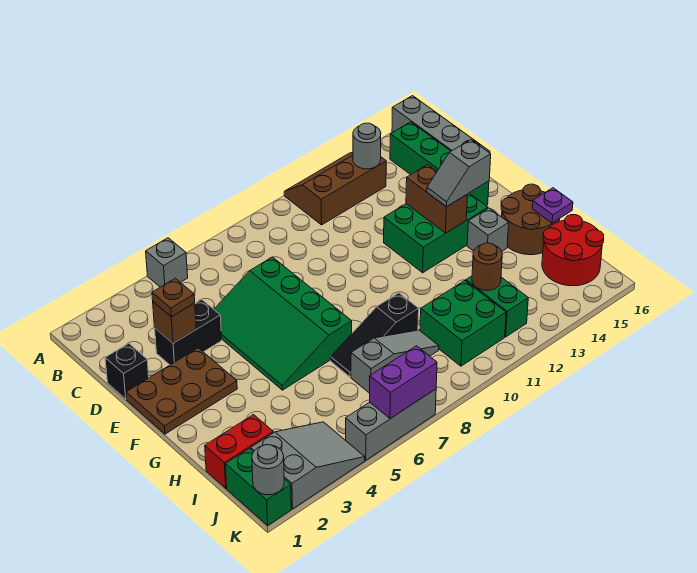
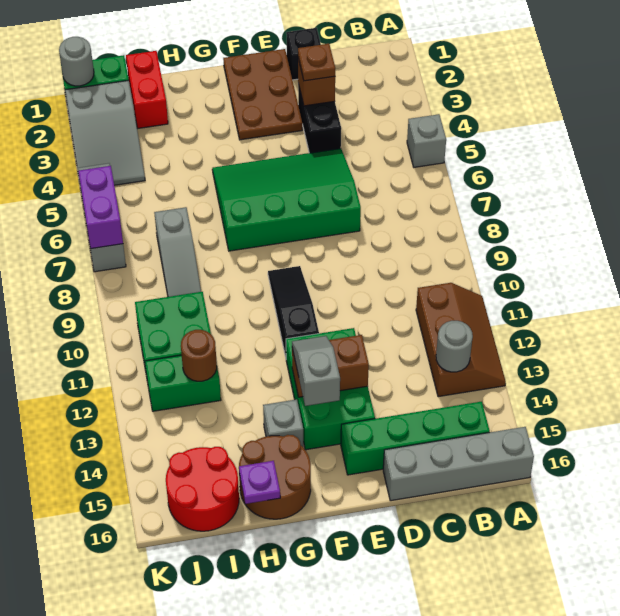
black slope H7:H9 level 1 top 9 -> black slope F9:F11 level 1 top 11

